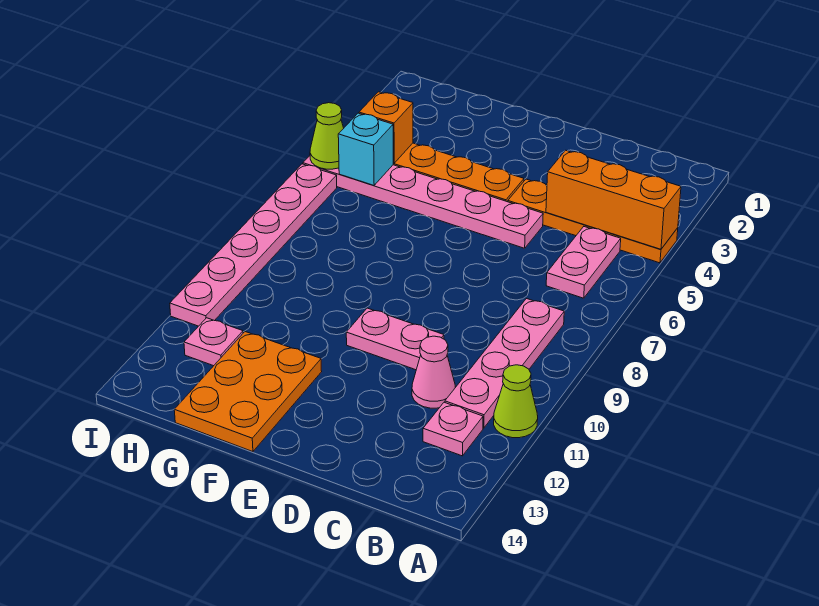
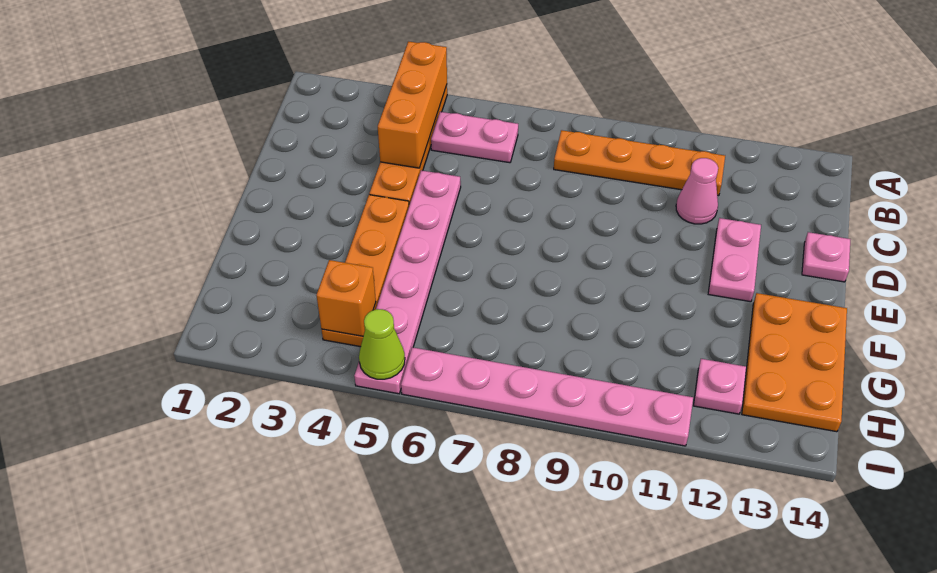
lime cone A11 level 1 -> none
pink plate B8:B11 level 1 -> orange plate B8:B11 level 1
pink plate B12 level 1 -> pink plate D14 level 1
pink plate D10:E10 level 1 -> pink plate D12:E12 level 1
orange plate F12:G14 level 1 -> orange plate F13:H14 level 1
cyan brick H5 level 2 -> none

